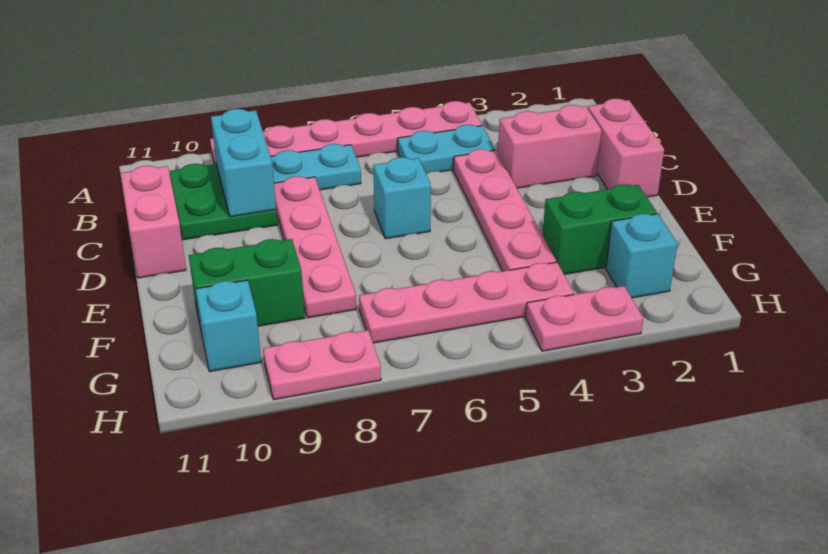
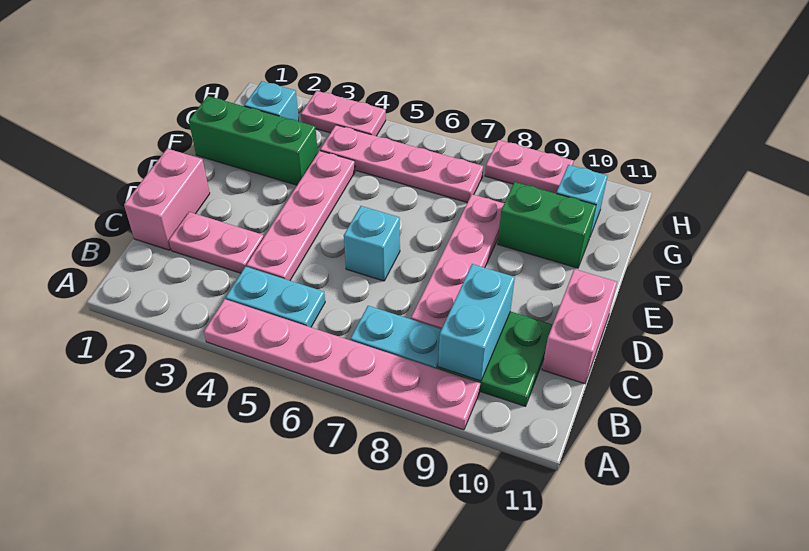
pink brick C2:C3 level 1 -> pink plate C2:C3 level 1
green brick F2:F3 level 1 -> green brick F1:F3 level 1

